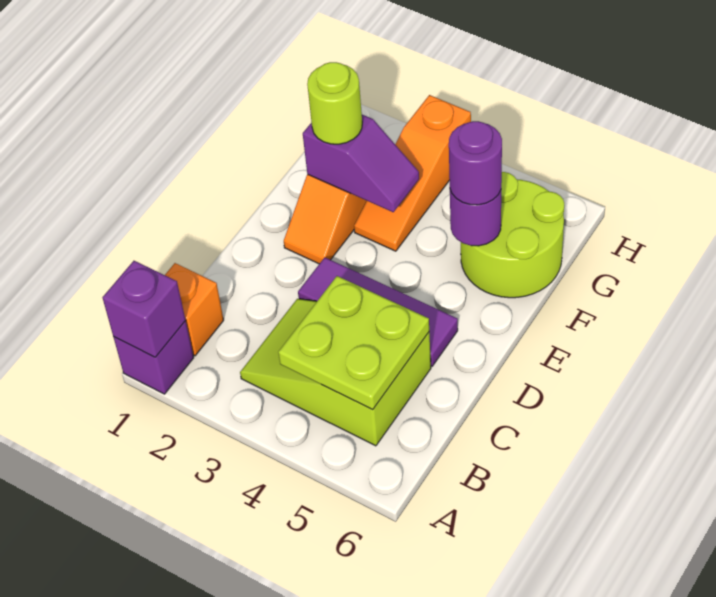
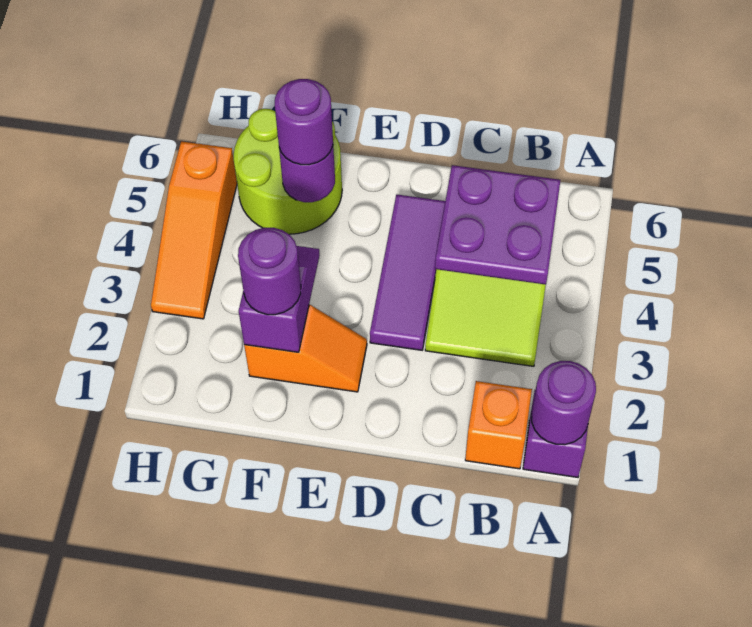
purple brick A1 level 2 -> purple round brick A1 level 2
lime plate B4:C5 level 2 -> purple plate B4:C5 level 2
lime round brick F2 level 3 -> purple round brick F2 level 3
orange slope F3:H3 level 1 top H -> orange slope H3:H5 level 1 top 5

